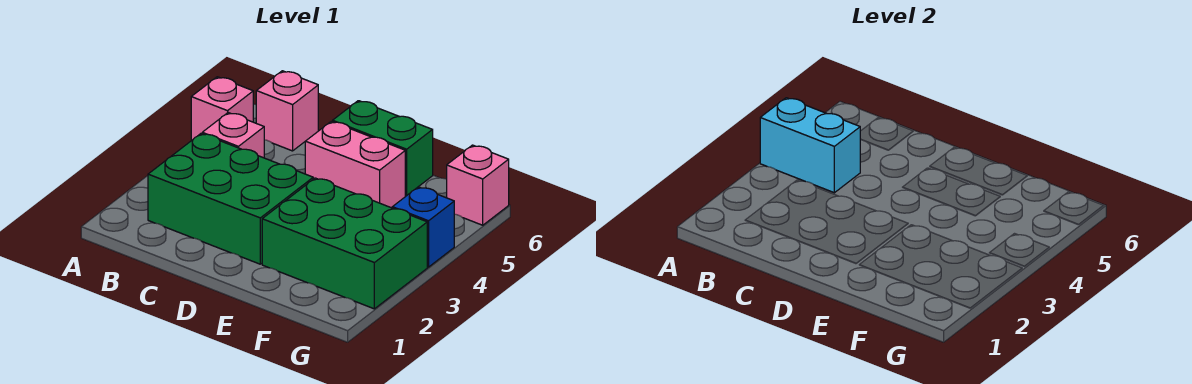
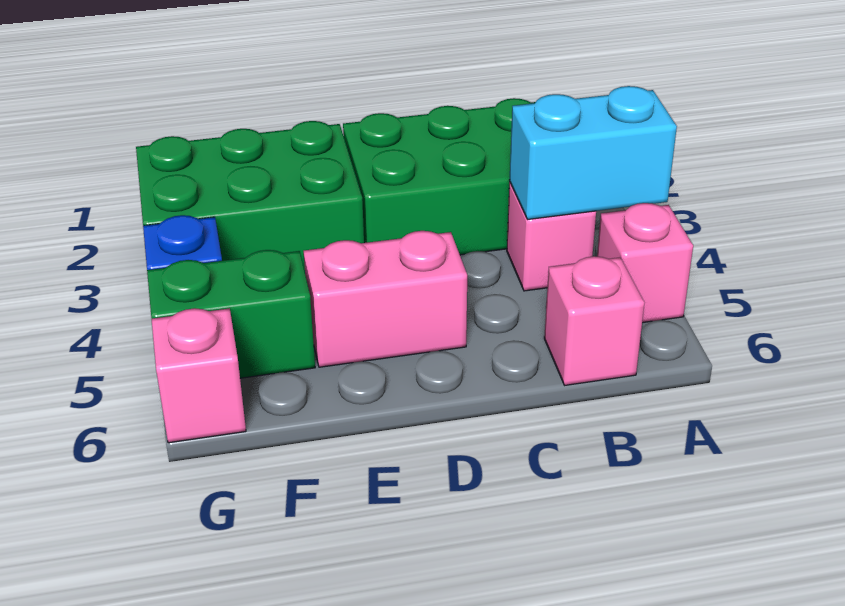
green brick D6:E6 level 1 -> green brick F5:G5 level 1

